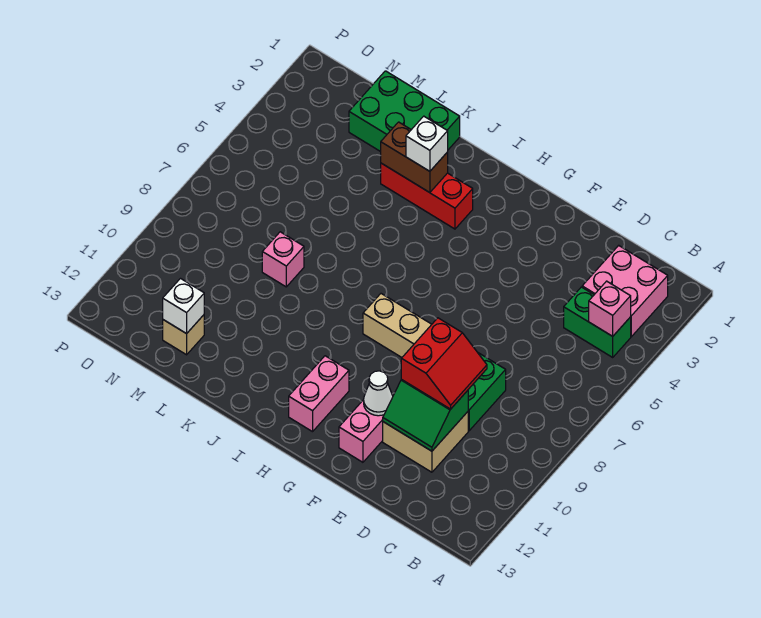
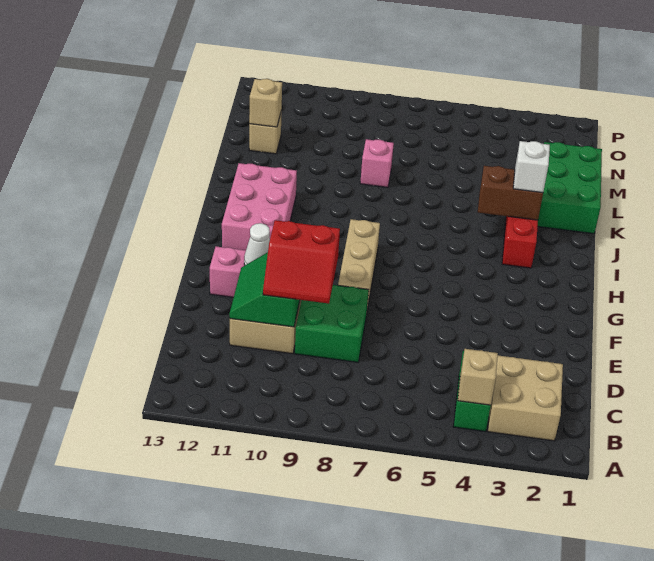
pink brick B2:C3 level 1 -> tan brick B2:C3 level 1
pink brick B4 level 2 -> tan brick B4 level 2
pink brick H11:H12 level 1 -> pink brick H11:J12 level 1
brown brick J3:K3 level 2 -> brown brick J3:J4 level 2
white brick M12 level 2 -> tan brick M12 level 2

